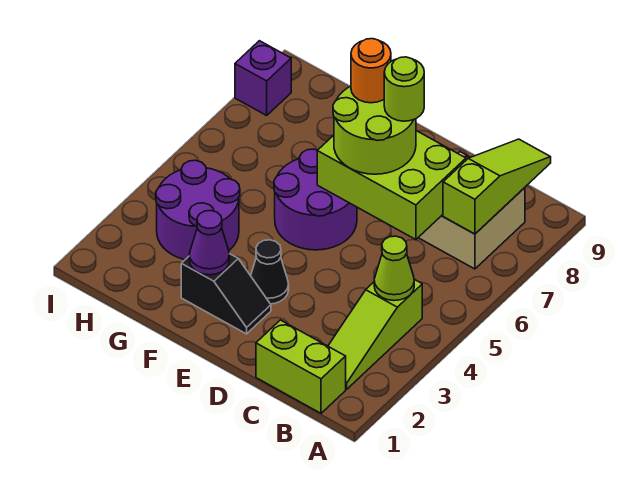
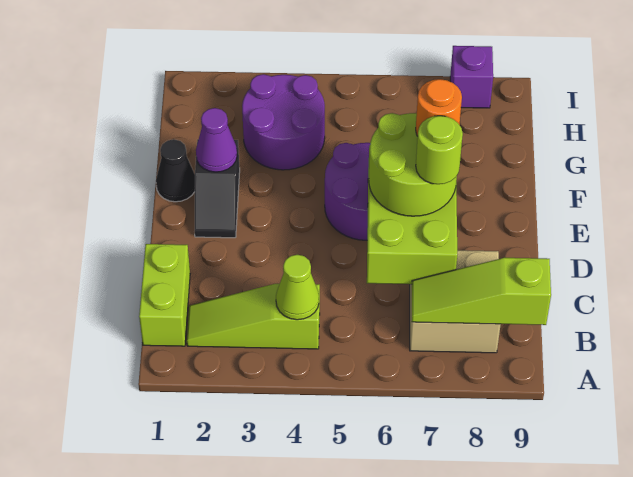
lime slope B7:B9 level 2 top 7 -> lime slope B7:B9 level 2 top 9
black cone E3 level 1 -> black cone F1 level 1

